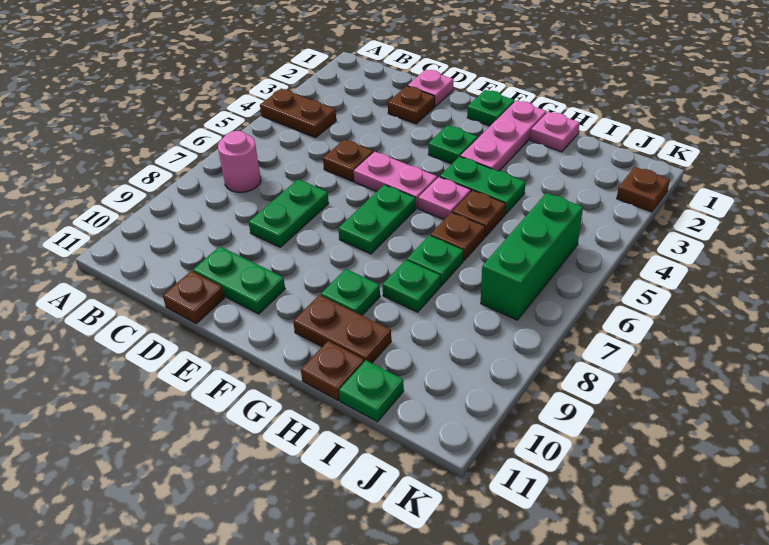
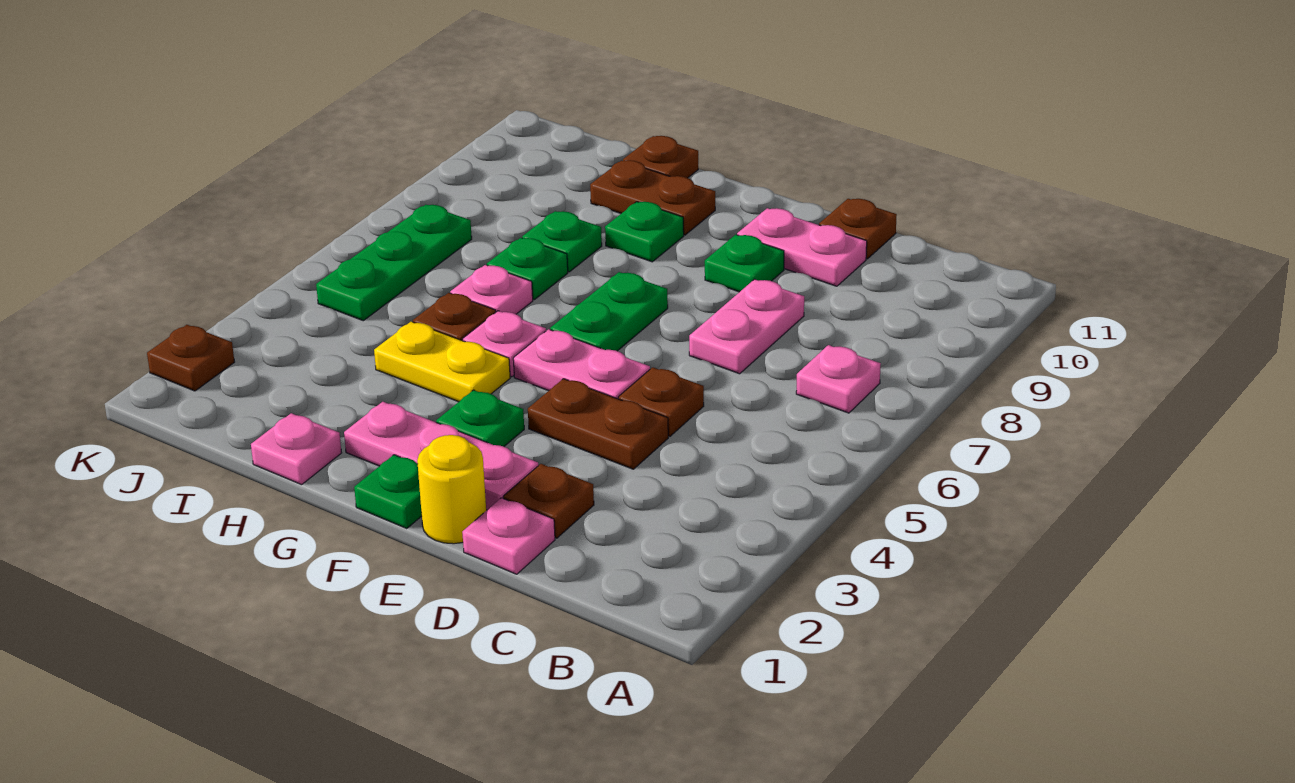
brown plate A4:B4 level 1 -> brown plate D4:E4 level 1
pink round brick B7 level 1 -> pink plate B7 level 1
green plate D7:D8 level 1 -> pink plate D7:D8 level 1
green plate D10:E10 level 1 -> pink plate D10:E10 level 1
none -> yellow round brick E1 level 1
pink plate G1:G3 level 1 -> pink plate E2:G2 level 1
green plate G4:H4 level 1 -> yellow plate G4:H4 level 1
brown plate H6 level 1 -> pink plate H6 level 1
green plate I11 level 1 -> green plate E9 level 1
green brick J5:J7 level 1 -> green plate J5:J7 level 1

